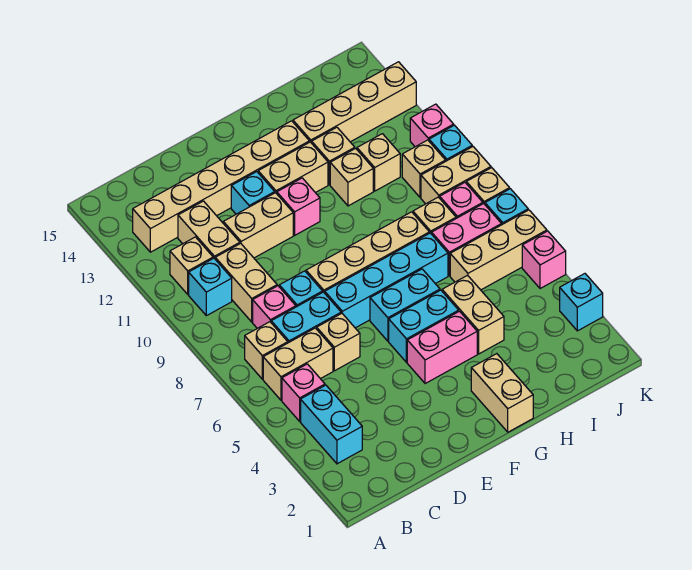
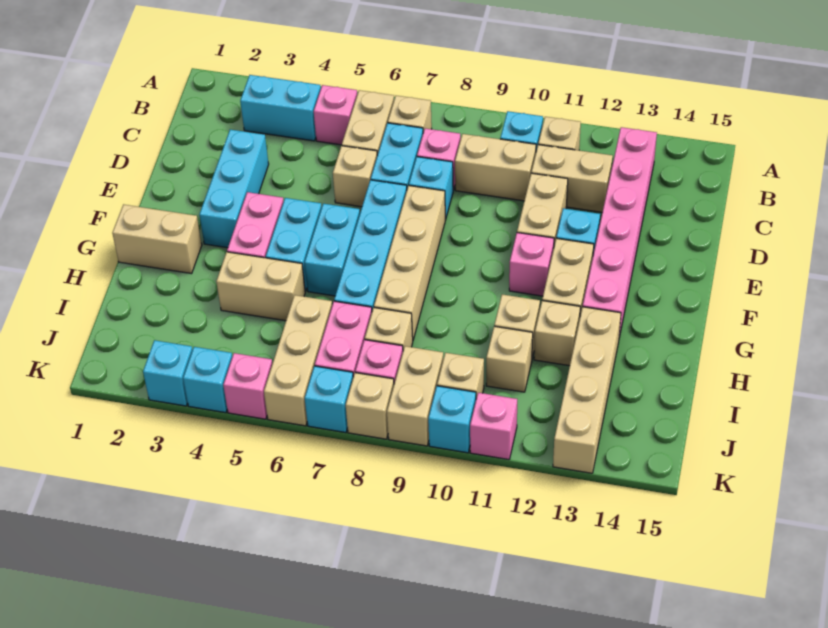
tan brick B13:G13 level 1 -> pink brick B13:G13 level 1
none -> cyan brick D3:F3 level 1
none -> cyan brick K4 level 1

